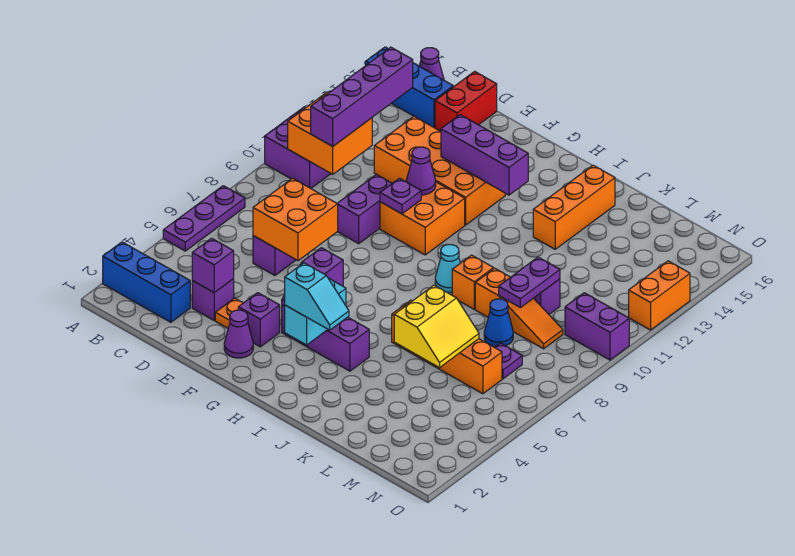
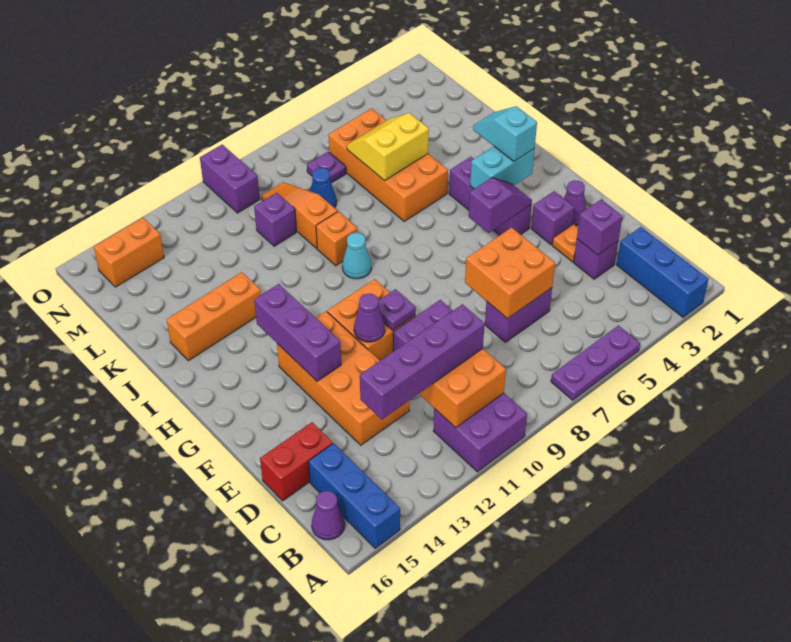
orange brick J6:M6 level 1 -> orange brick J5:M6 level 1
purple plate L9:L10 level 2 -> none
orange brick O12:O13 level 1 -> orange brick N14:N15 level 1

